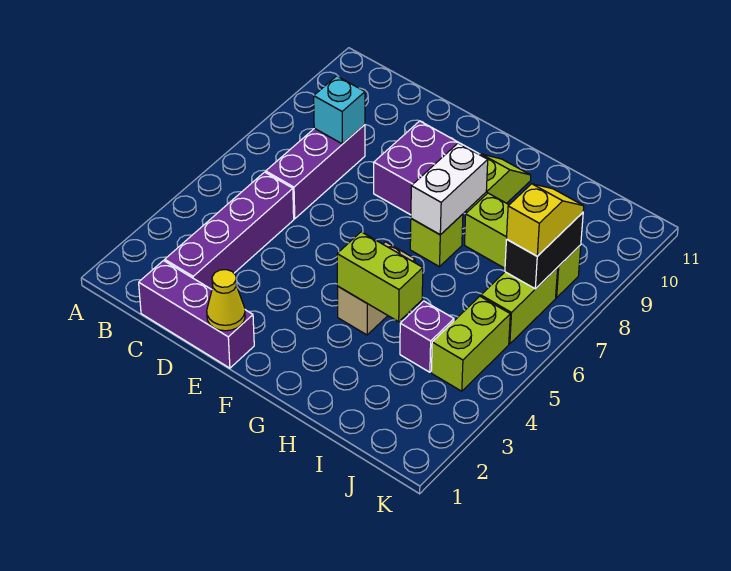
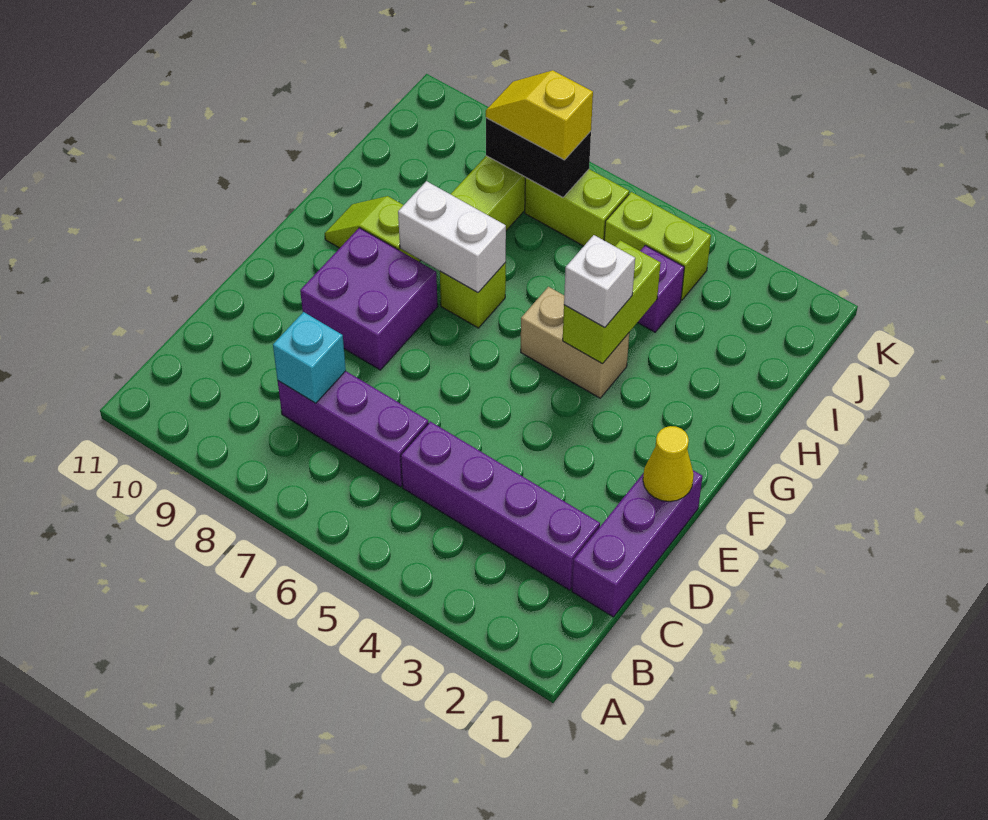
none -> white brick G4 level 3

